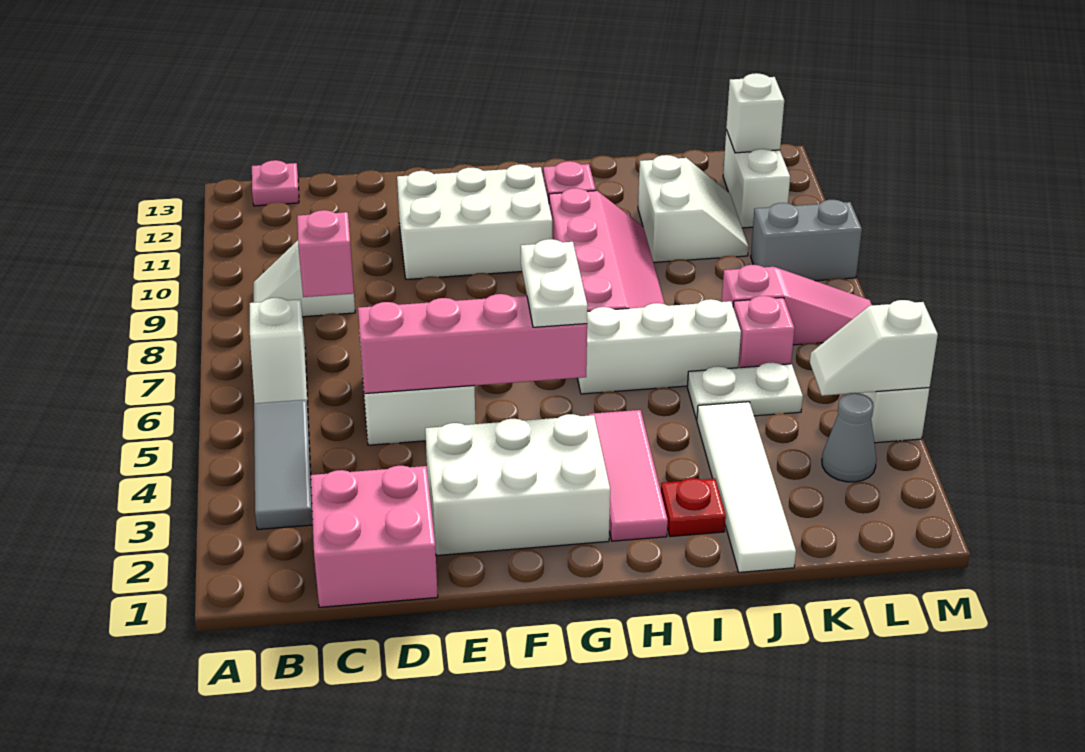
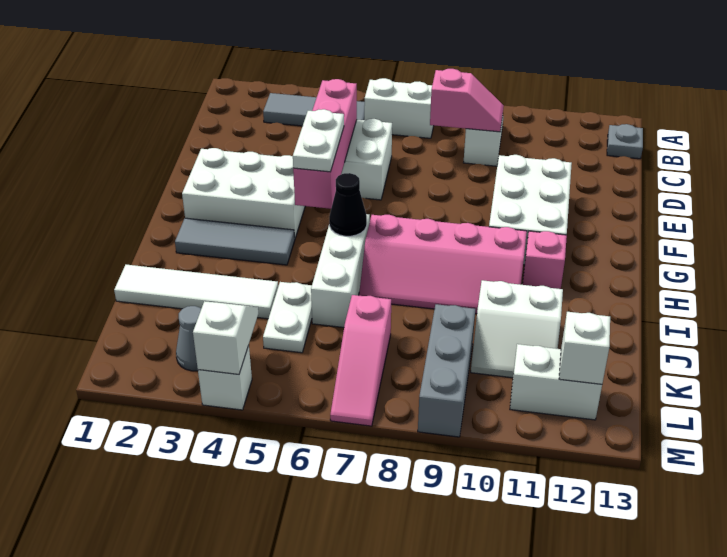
white slope B6:B7 level 1 top 7 -> white brick B6:B7 level 1
pink plate B13 level 1 -> grey plate B13 level 1
pink brick C1:D2 level 1 -> none
white brick E2:G3 level 1 -> white brick F2:G4 level 1
white plate G5:G6 level 3 -> white plate F5:G5 level 3
pink tile H2:H4 level 1 -> grey tile H2:H4 level 1
none -> black cone H6 level 2
red plate I2 level 1 -> none
pink brick K6 level 1 -> none
grey brick L9:M9 level 1 -> grey brick K9:M9 level 1

